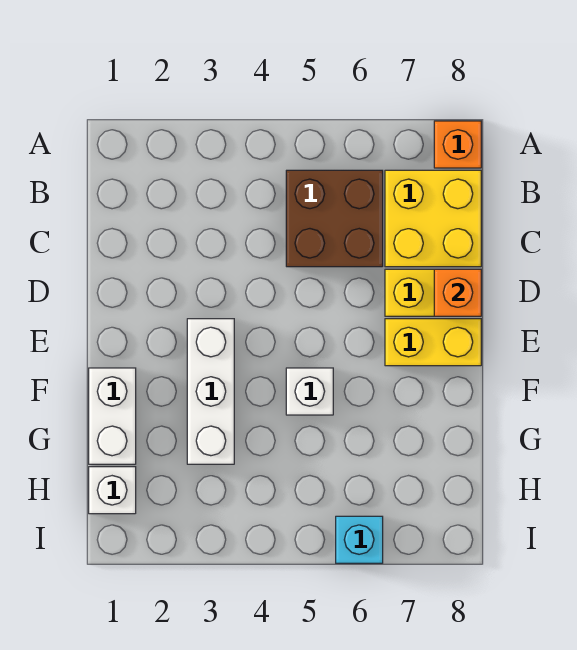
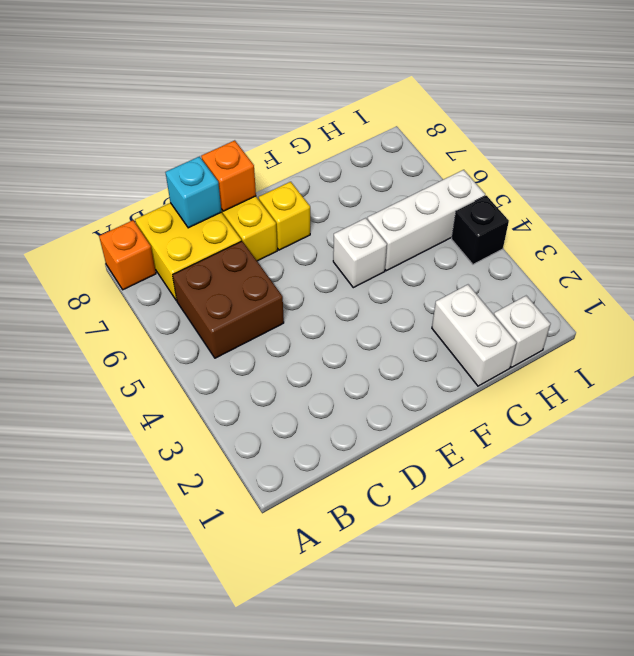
white brick E3:G3 level 1 -> white brick G5:I5 level 1
yellow brick E7:E8 level 1 -> yellow brick E7 level 1
white brick F1:G1 level 1 -> white brick G1:G2 level 1
none -> black brick I4 level 1
cyan brick I6 level 1 -> cyan brick C8 level 2

